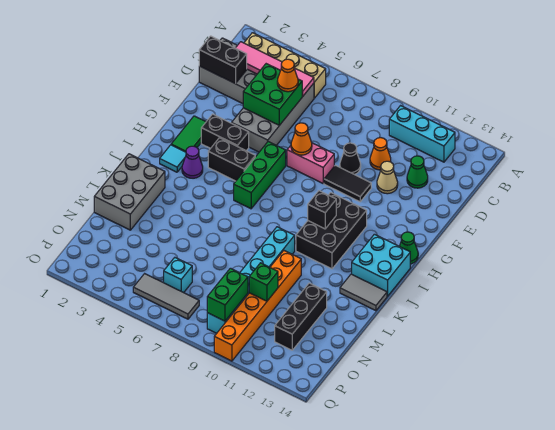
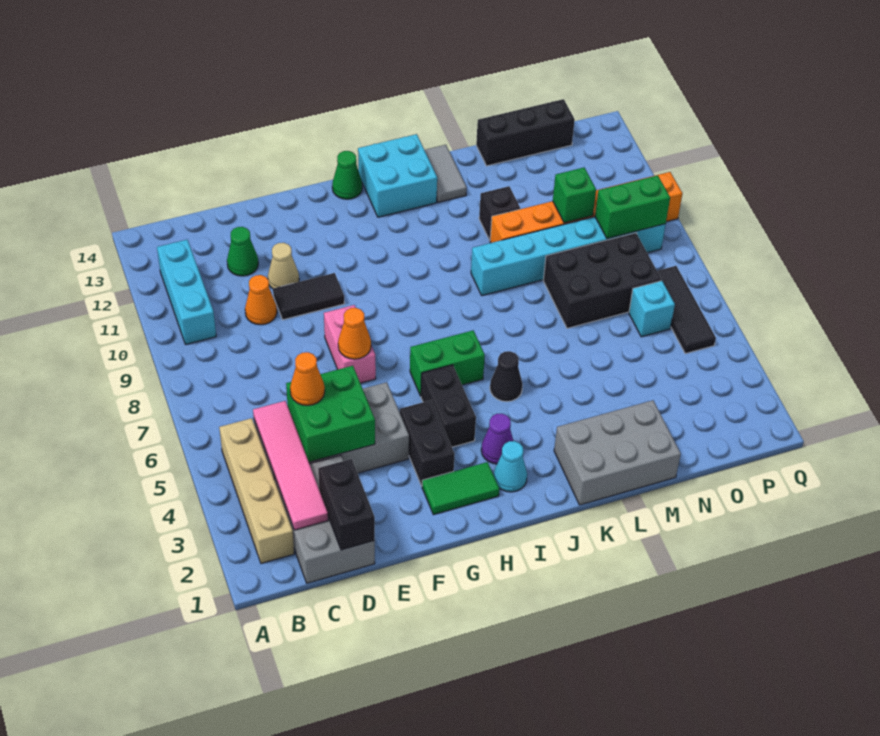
black cone E9 level 1 -> black cone J5 level 1
black tile F9:F10 level 1 -> black tile E10:F10 level 1
green brick G6:I6 level 1 -> green brick H6:I6 level 1
black brick H10:J11 level 1 -> black brick M7:O8 level 1
cyan tile I2 level 1 -> cyan cone I2 level 1
black brick I10 level 2 -> black brick L11 level 1
black brick M12:O12 level 1 -> black brick M14:O14 level 1
grey tile P5:P7 level 1 -> black tile P5:P7 level 1

